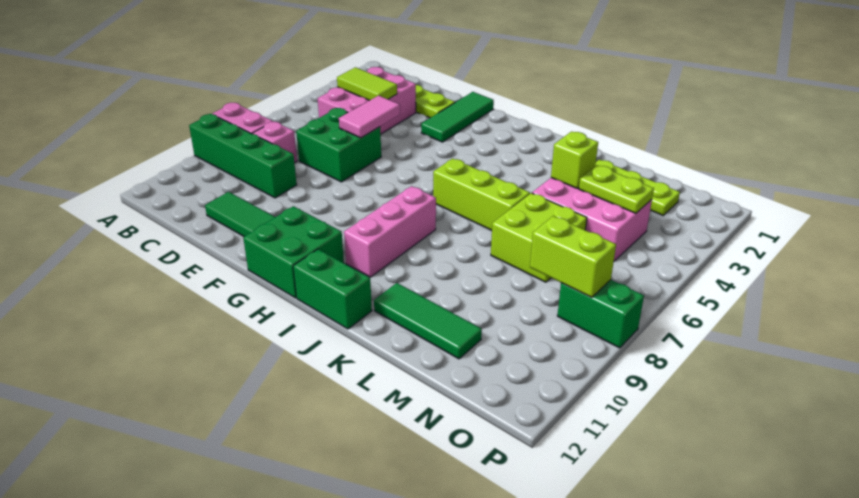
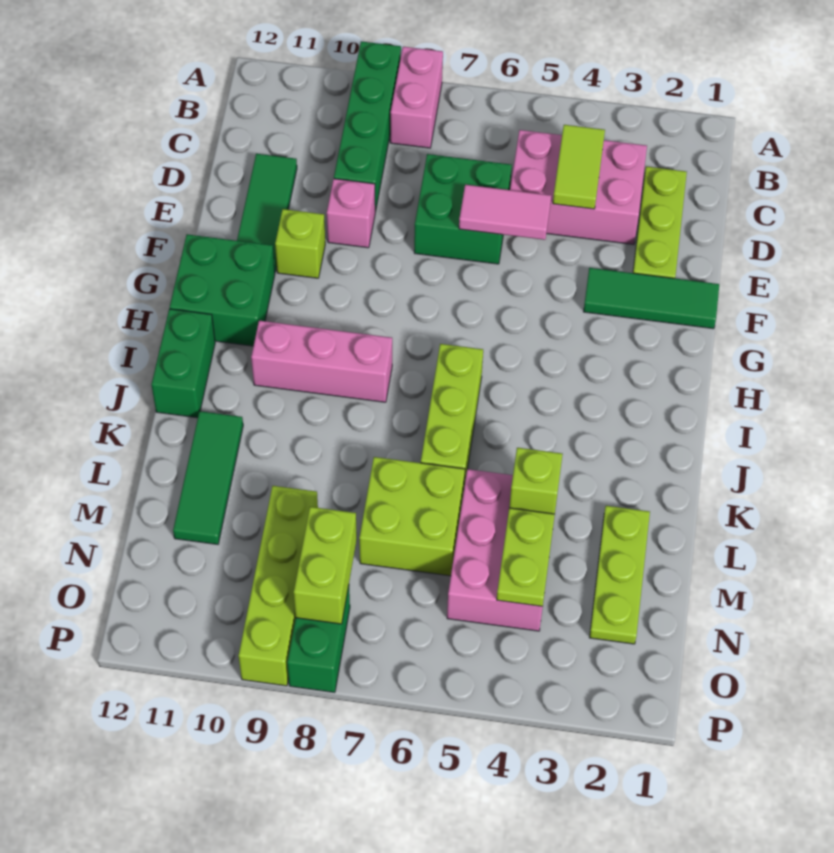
pink brick C8 level 1 -> pink brick E9 level 1
none -> lime brick F10 level 1
none -> lime brick M9:P9 level 1

